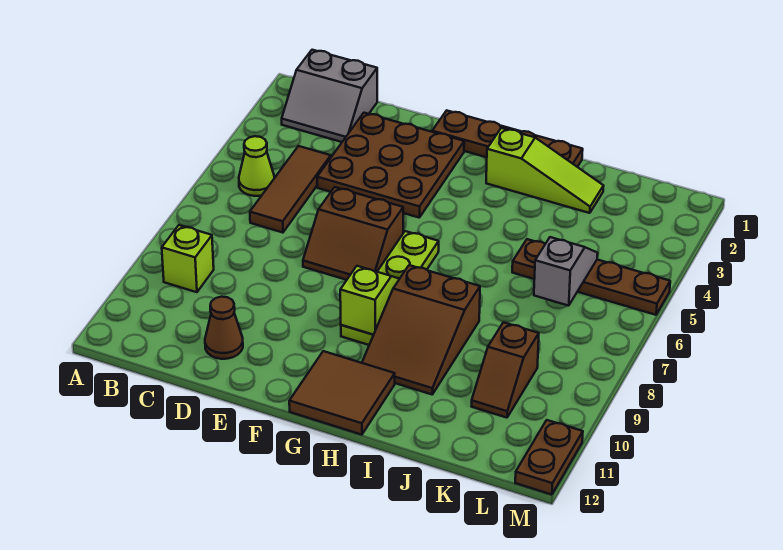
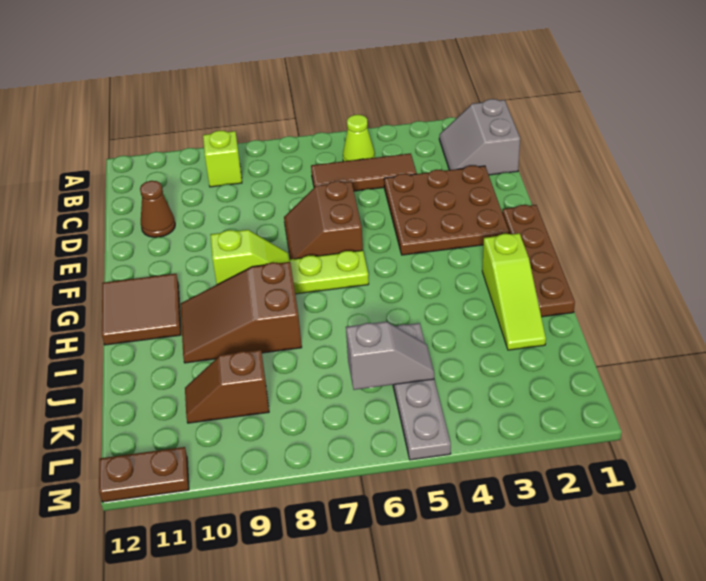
brown plate J5:M5 level 1 -> grey plate J5:M5 level 1

